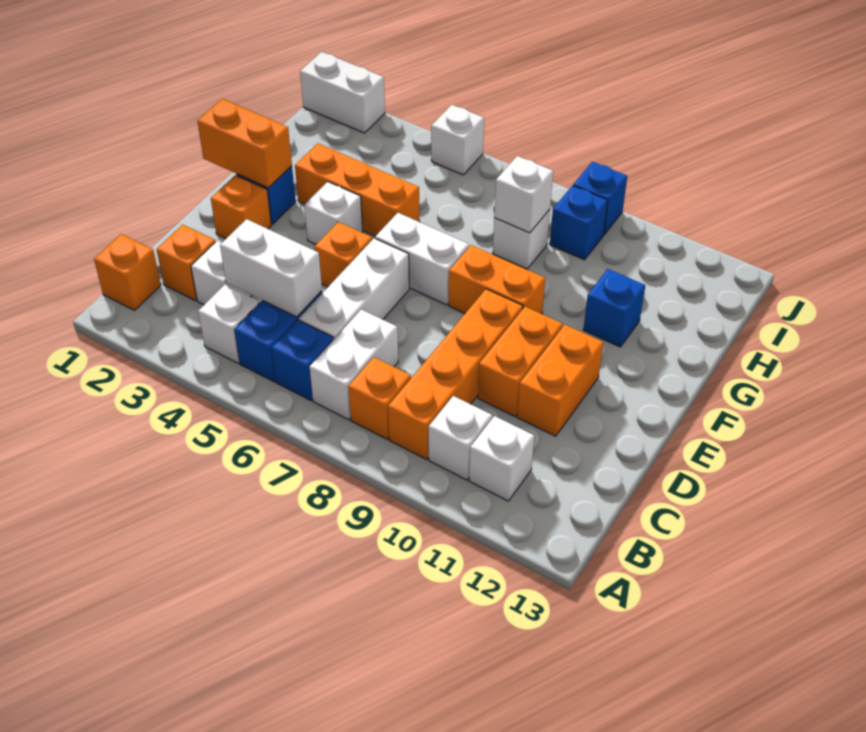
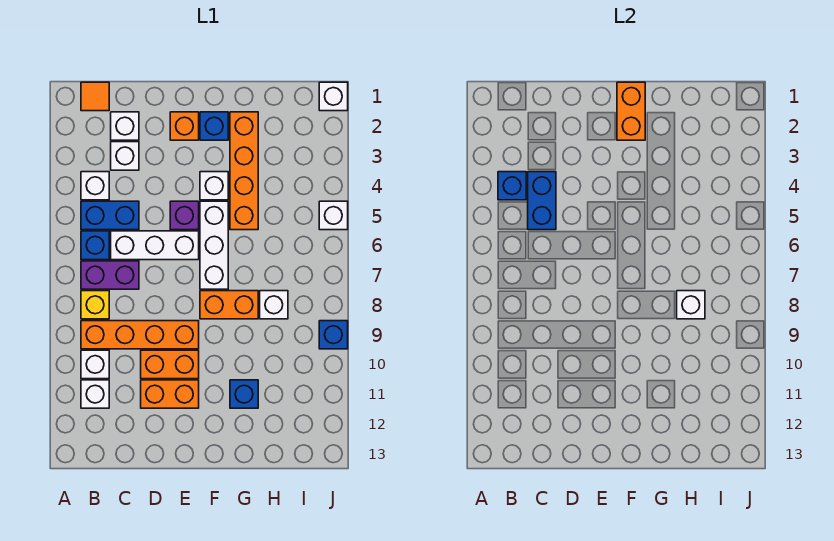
orange brick B1 level 1 -> orange tile B1 level 1
white brick B7:C7 level 1 -> purple brick B7:C7 level 1
orange brick B8 level 1 -> yellow brick B8 level 1
orange brick C2 level 1 -> white brick C2 level 1
white brick C4:C5 level 2 -> blue brick C4:C5 level 2
orange brick E5 level 1 -> purple brick E5 level 1
white brick F6:F7 level 1 -> white brick F5:F7 level 1
orange brick F8:F9 level 1 -> orange brick F8:G8 level 1
orange brick G3:G5 level 1 -> orange brick G2:G5 level 1
blue brick I9 level 1 -> blue brick B4 level 2
white brick J1:J2 level 1 -> white brick J1 level 1

